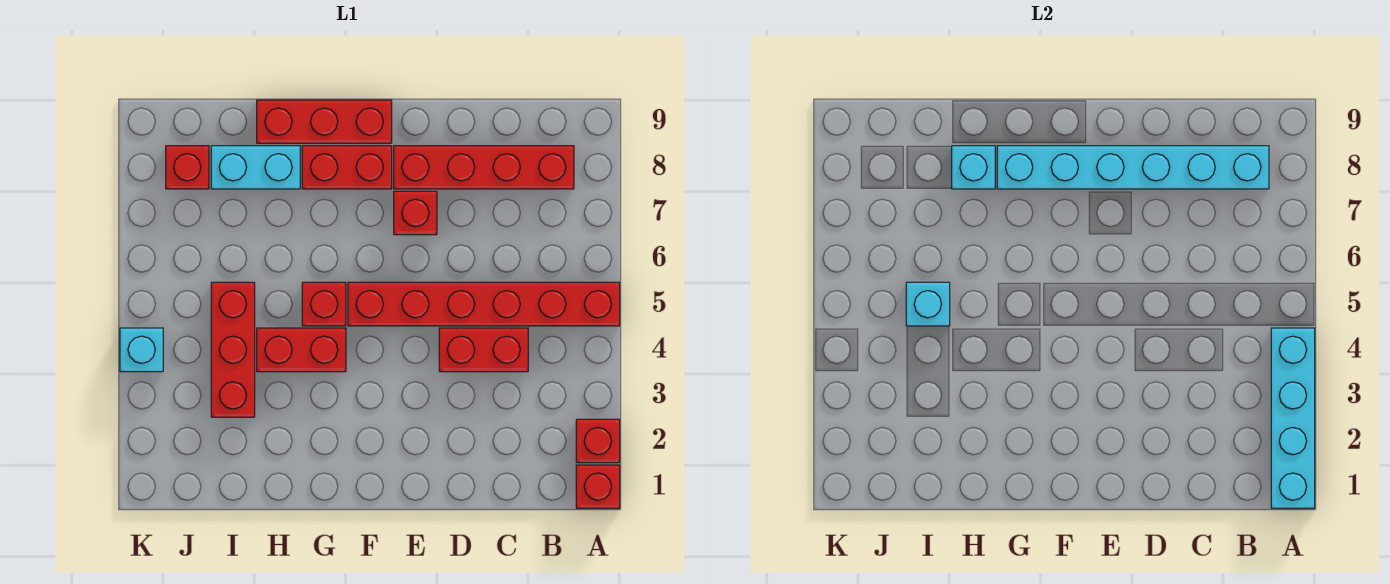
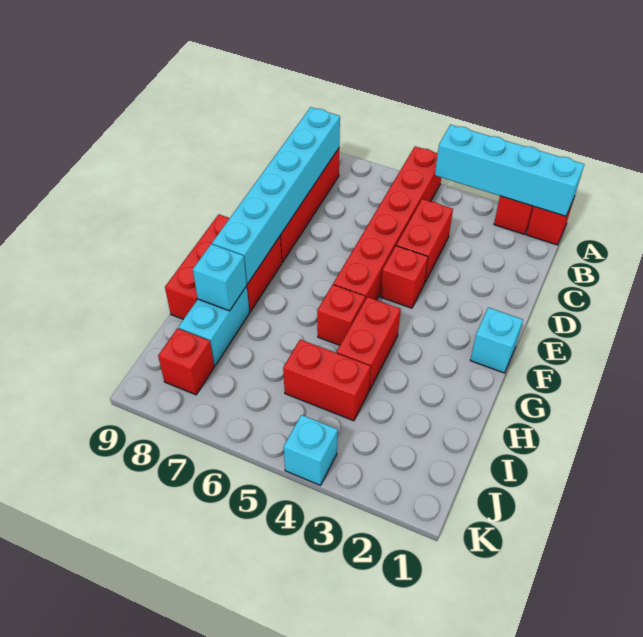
red brick E7 level 1 -> red brick E4 level 1
red brick I3:I5 level 1 -> red brick I4:I5 level 1
cyan brick I5 level 2 -> cyan brick F1 level 1

